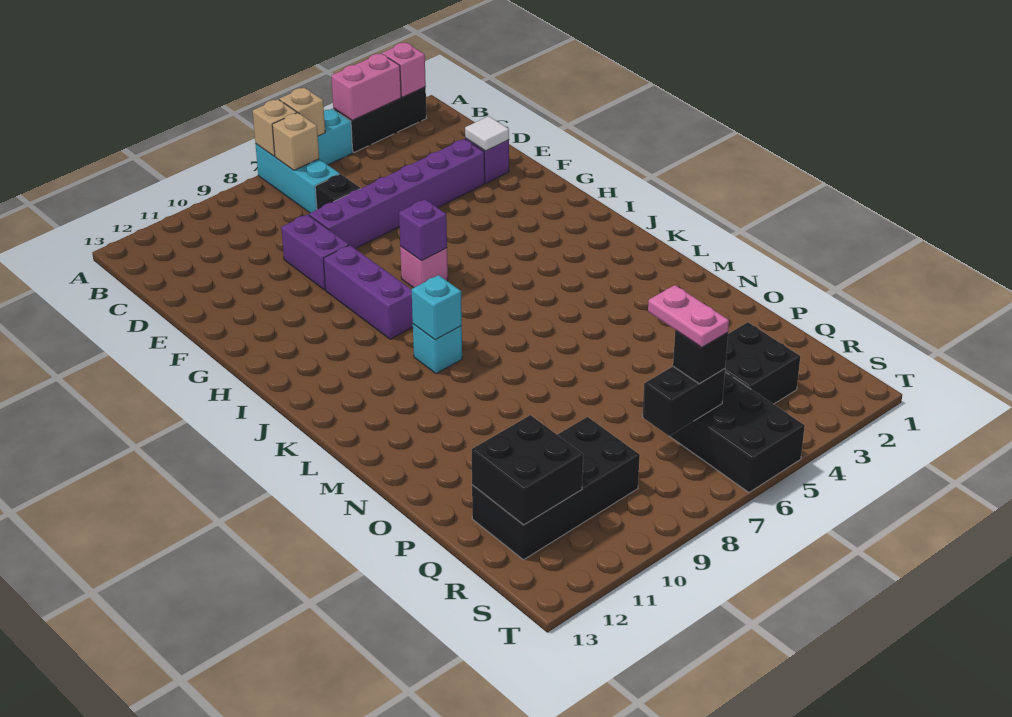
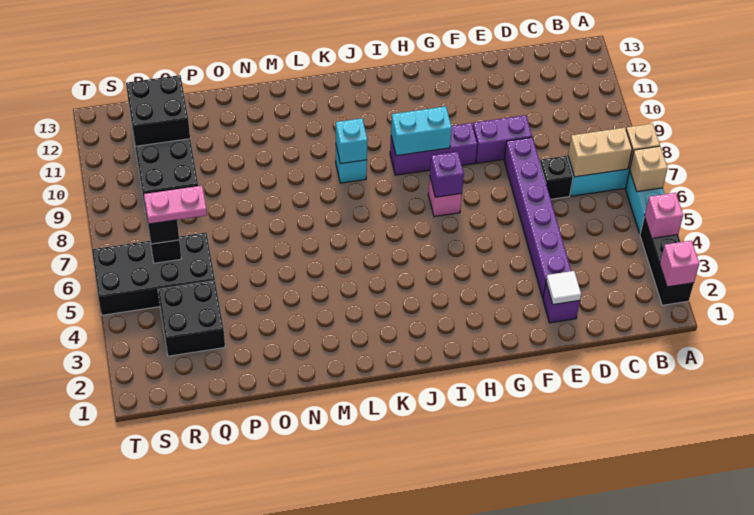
pink brick A3:A4 level 2 -> pink brick A4 level 2
tan brick B7 level 2 -> tan brick B7:C7 level 2
none -> cyan brick H9:I9 level 2

